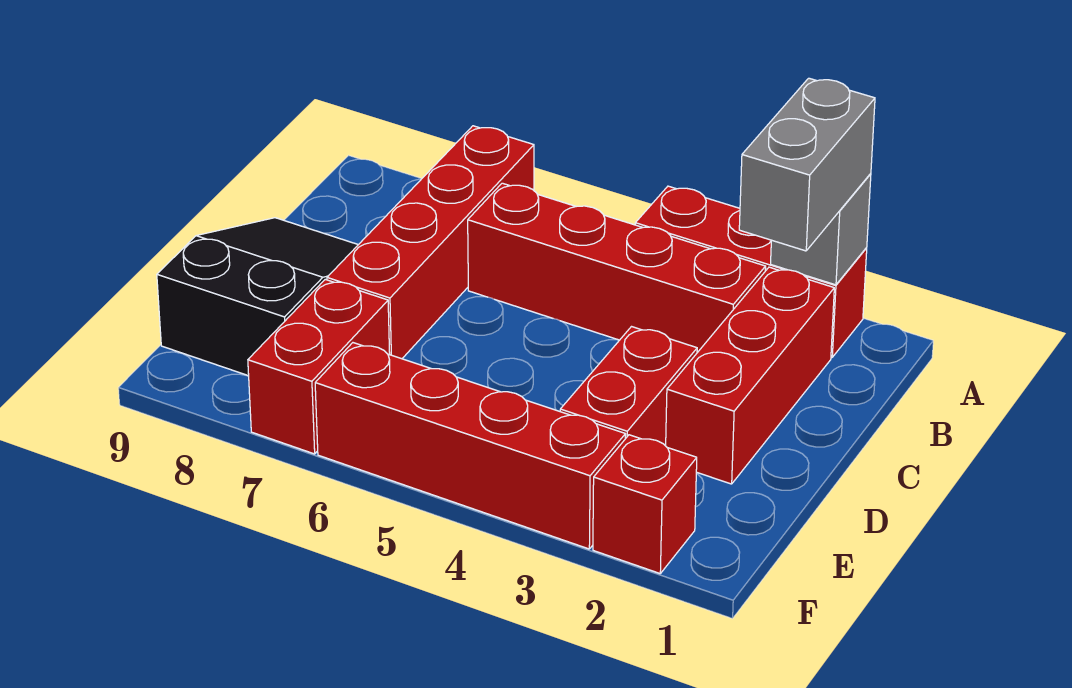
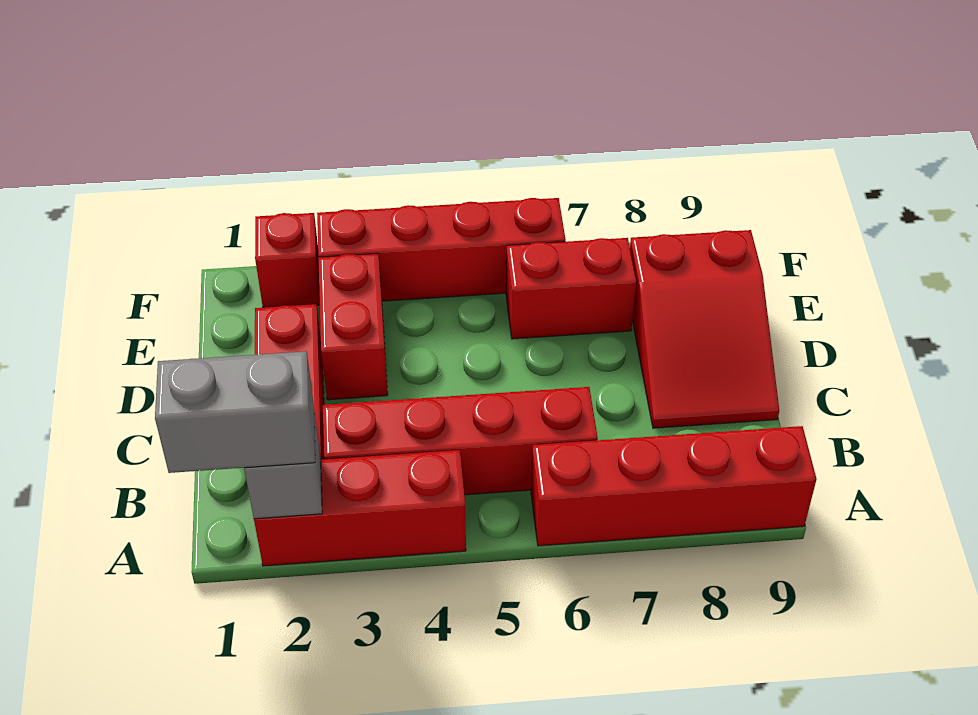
grey brick A2:B2 level 3 -> grey brick A1:A2 level 3
red brick A7:D7 level 1 -> red brick A6:A9 level 1
black slope C8:E9 level 1 top E -> red slope C8:E9 level 1 top E
red brick E7:F7 level 1 -> red brick E6:E7 level 1

